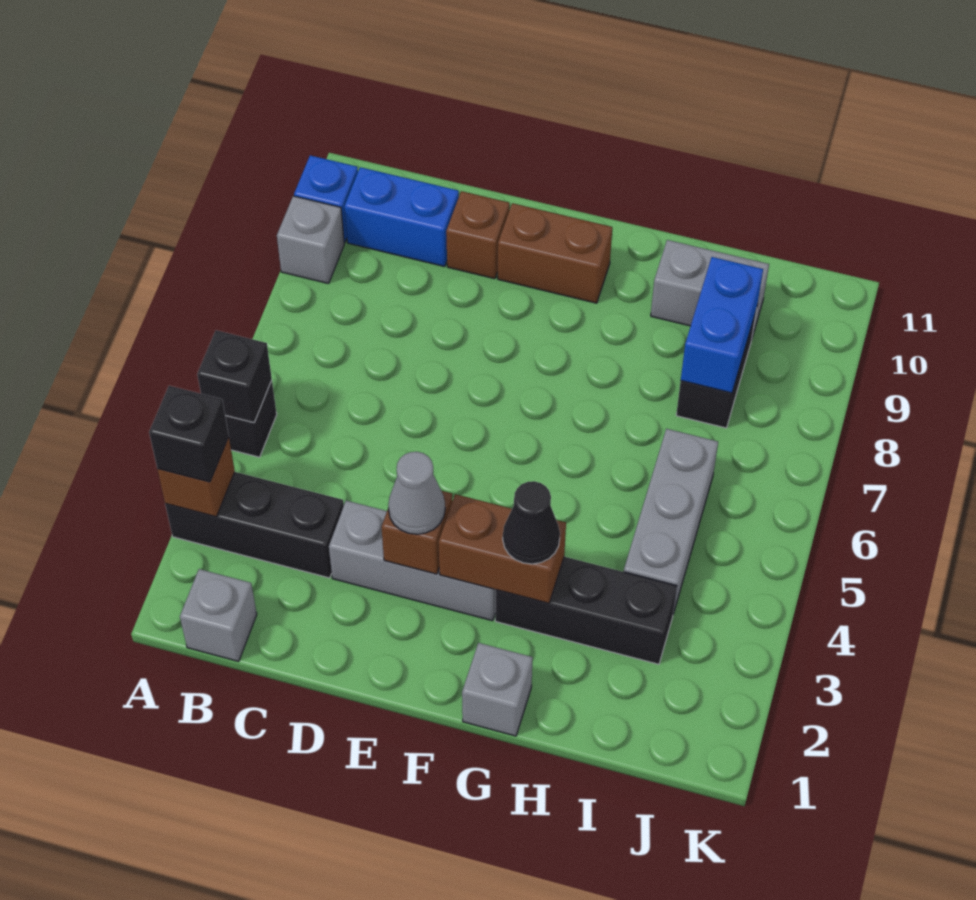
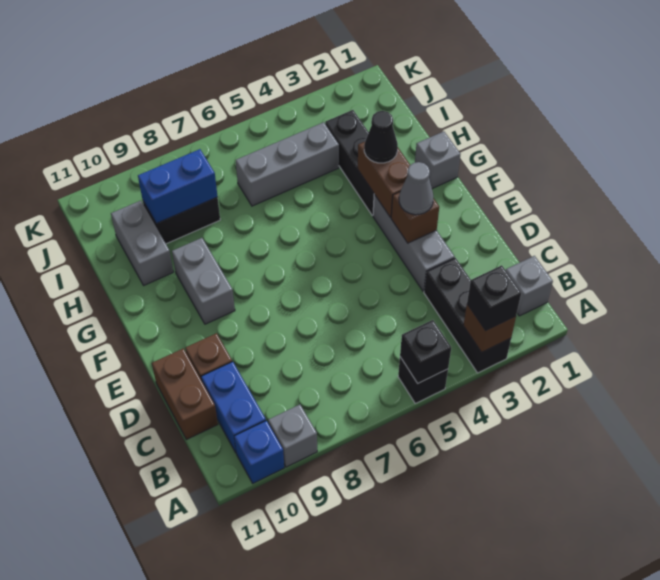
brown brick E10:F10 level 1 -> brown brick C11:D11 level 1
none -> grey brick F9:G9 level 1

